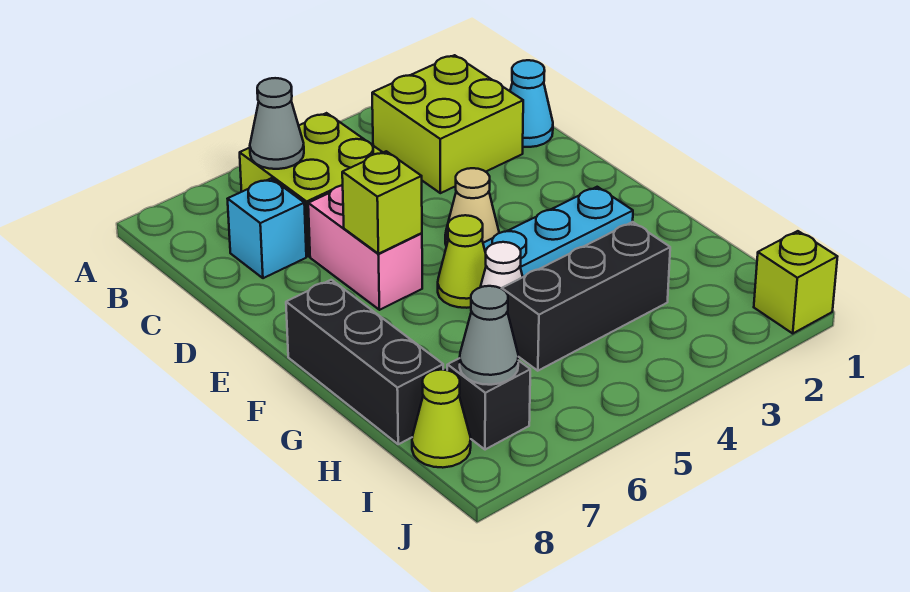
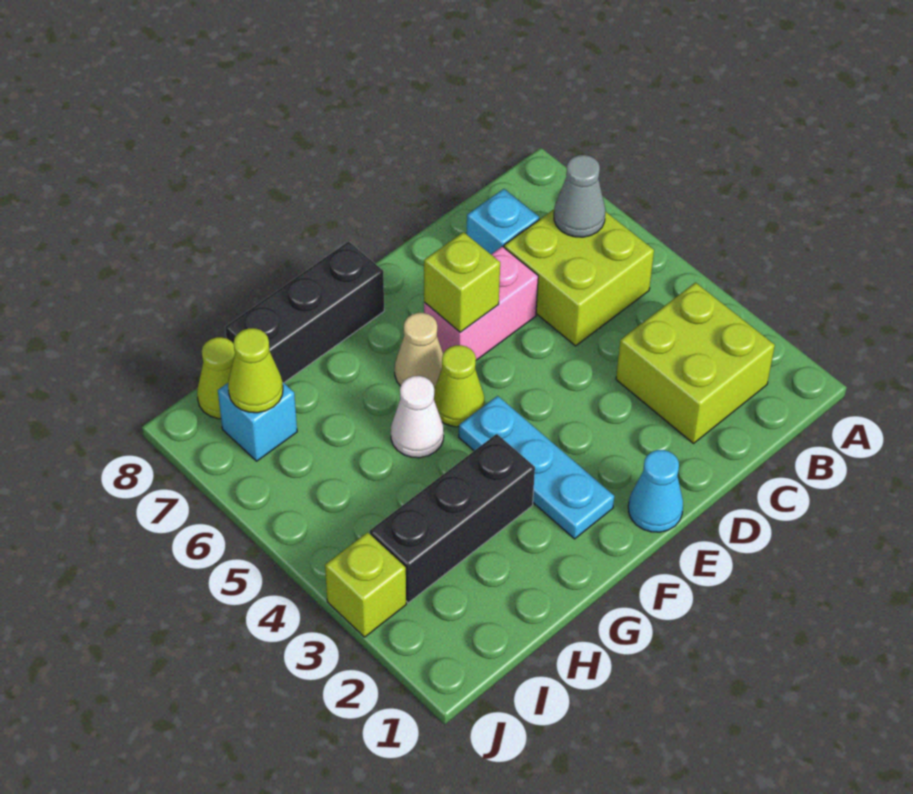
cyan cone C1 level 1 -> cyan cone E1 level 1
tan cone E4 level 1 -> tan cone F6 level 1
black brick H3:H5 level 1 -> black brick G3:I3 level 1
black brick I7 level 1 -> cyan brick I7 level 1
grey cone I7 level 2 -> lime cone I7 level 2
lime brick J1 level 1 -> lime brick J3 level 1

